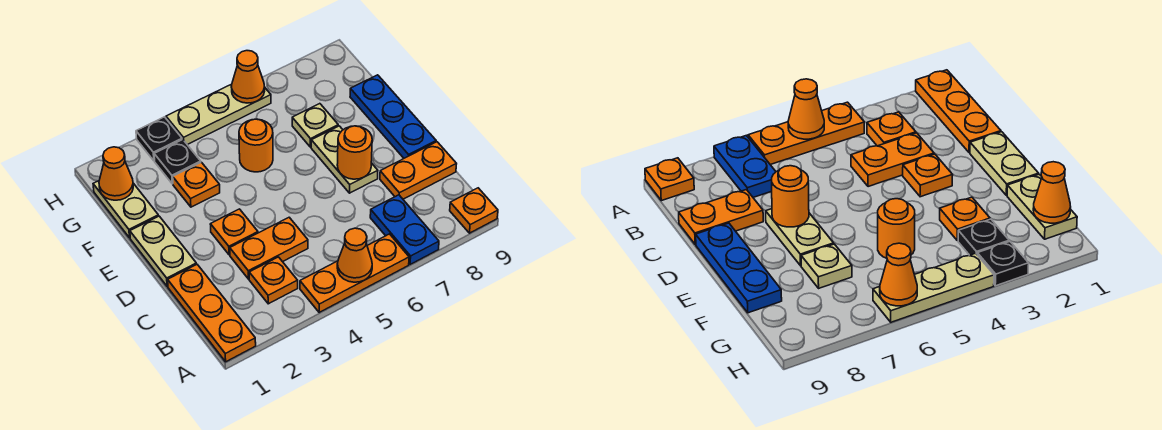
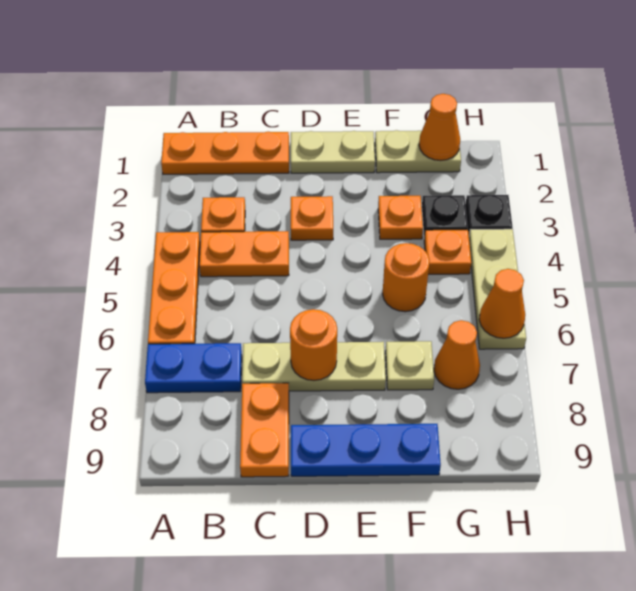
orange cone A5 level 2 -> orange cone G7 level 1
orange plate A9 level 1 -> orange plate G4 level 1
orange plate C3:C4 level 1 -> orange plate B4:C4 level 1
tan plate D7:E7 level 1 -> tan plate C7:E7 level 1

